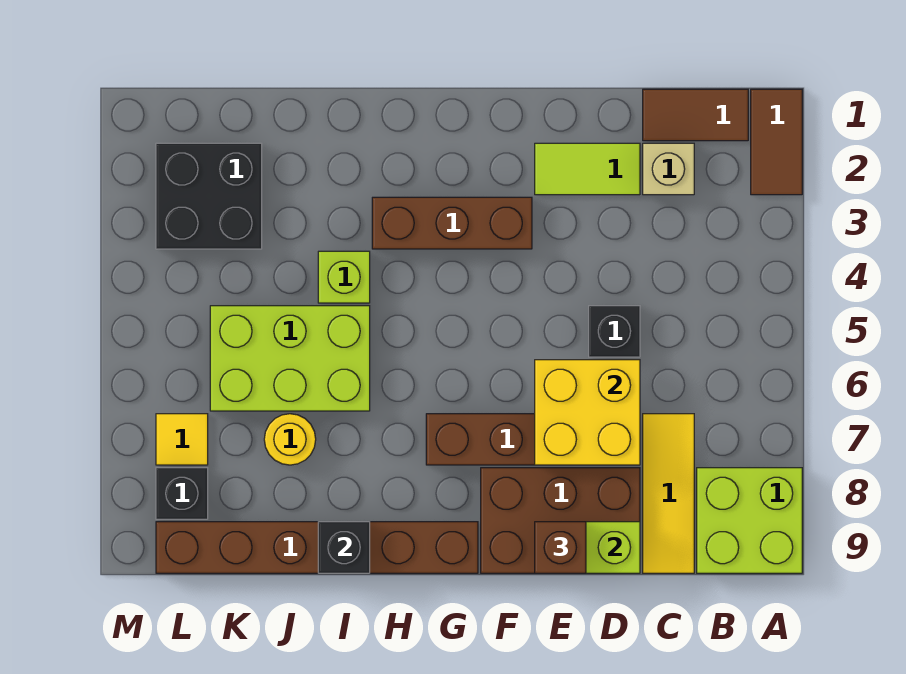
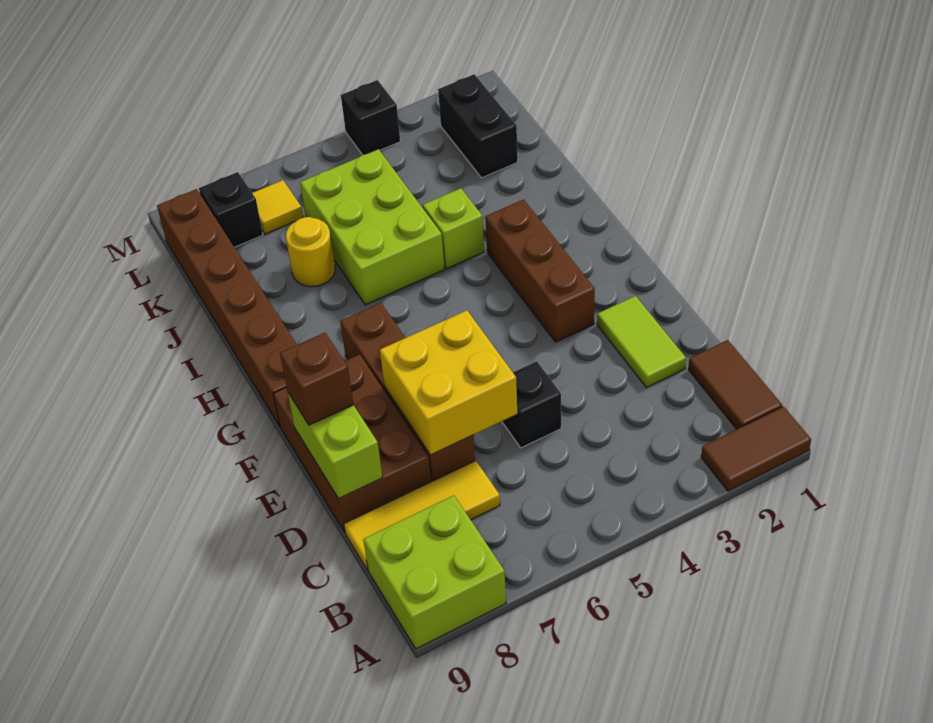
tan brick C2 level 1 -> none
black brick I9 level 2 -> black brick M4 level 1
black brick K2:L3 level 1 -> black brick K2:L2 level 1

